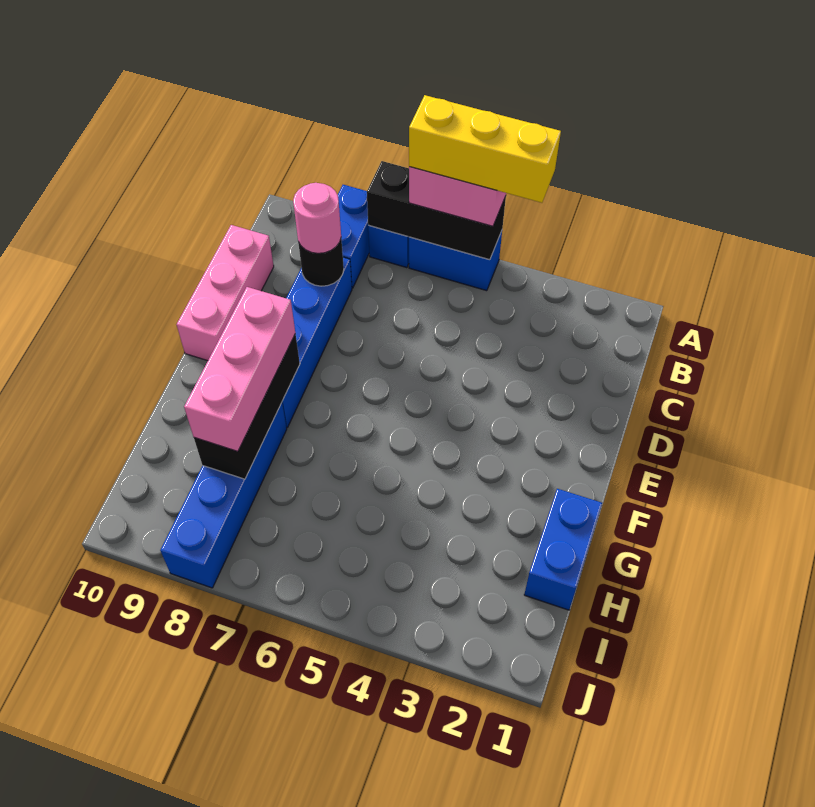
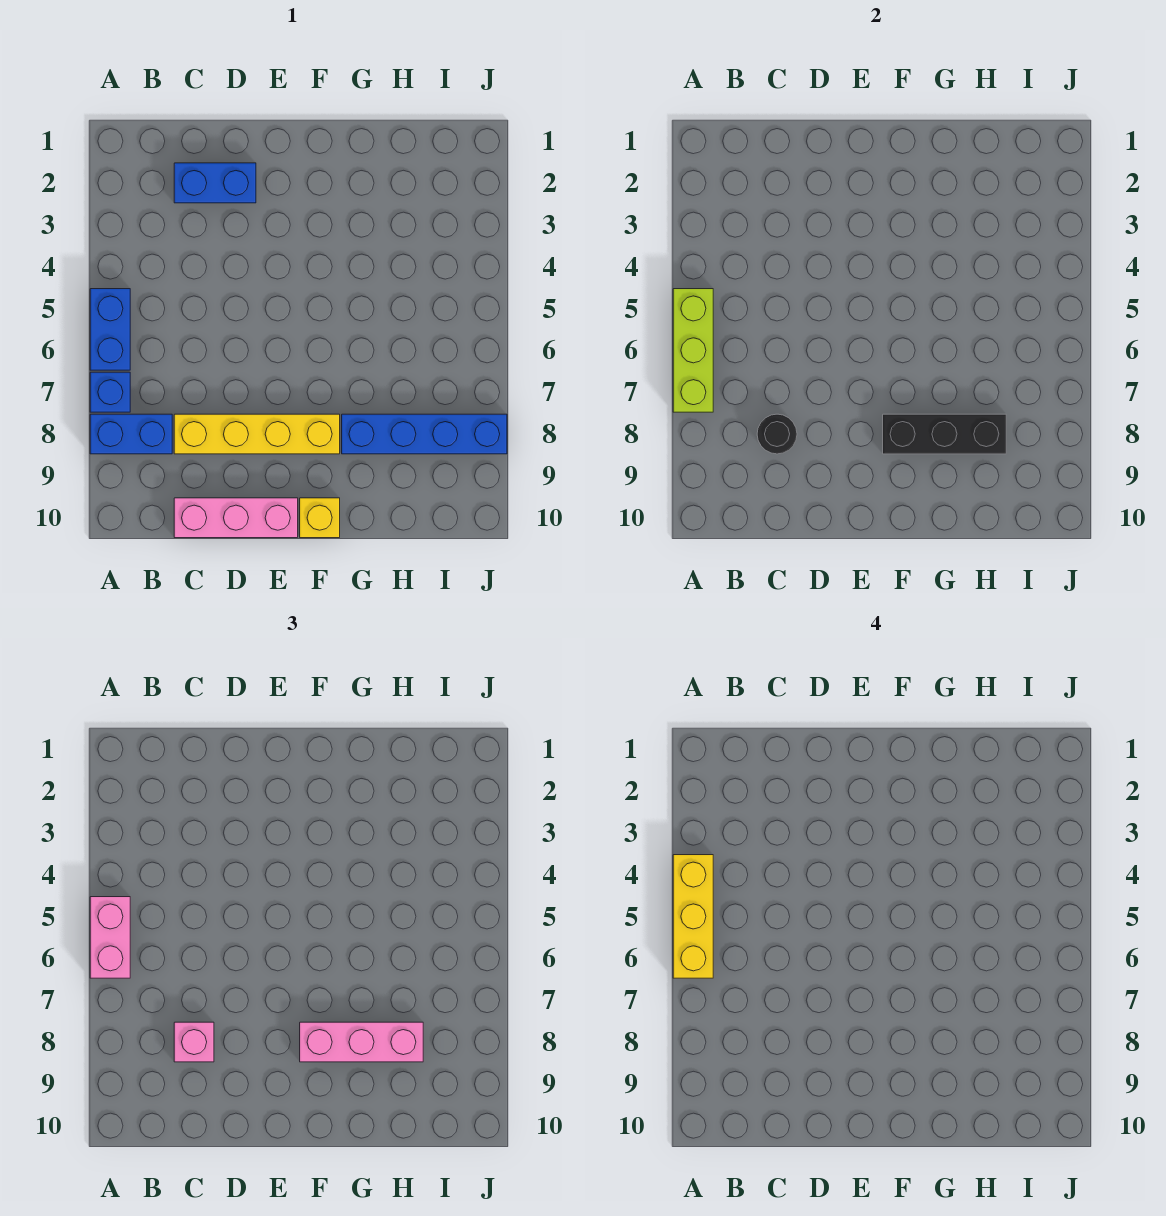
black brick A5:A7 level 2 -> lime brick A5:A7 level 2
blue brick C8:F8 level 1 -> yellow brick C8:F8 level 1
pink round brick C8 level 3 -> pink brick C8 level 3
none -> yellow brick F10 level 1
blue brick G1:H1 level 1 -> blue brick C2:D2 level 1

